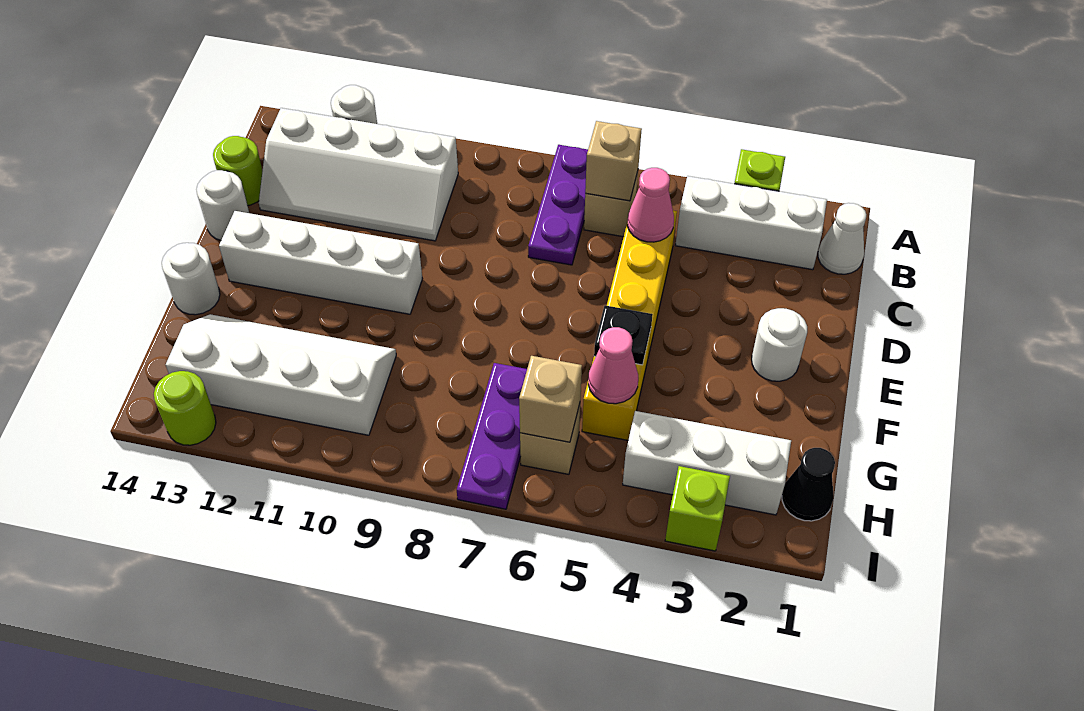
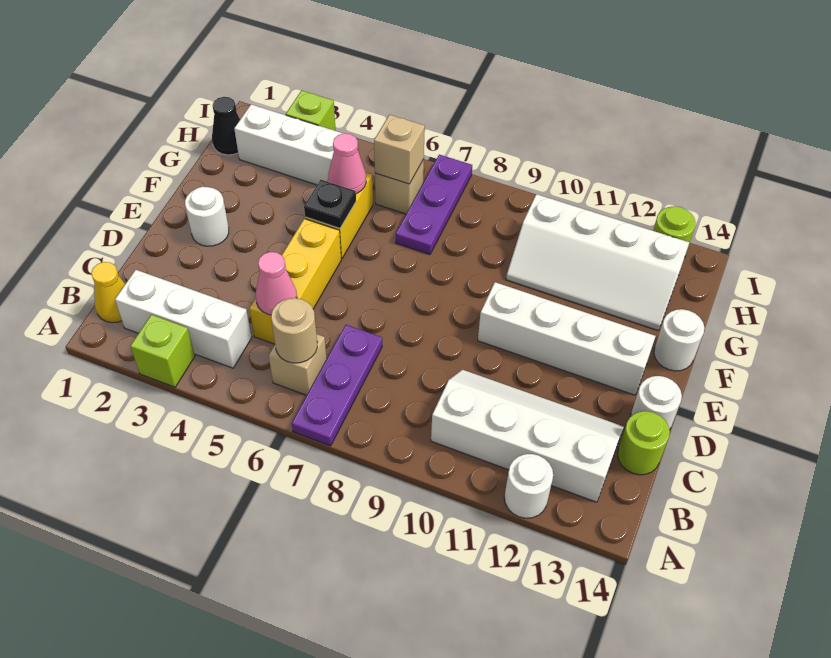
white cone B1 level 1 -> yellow cone B1 level 1
tan brick B6 level 2 -> tan round brick B6 level 2

